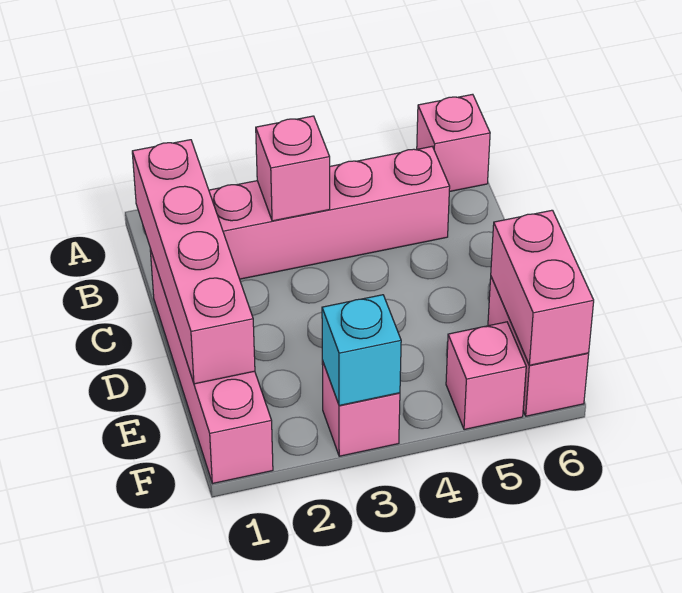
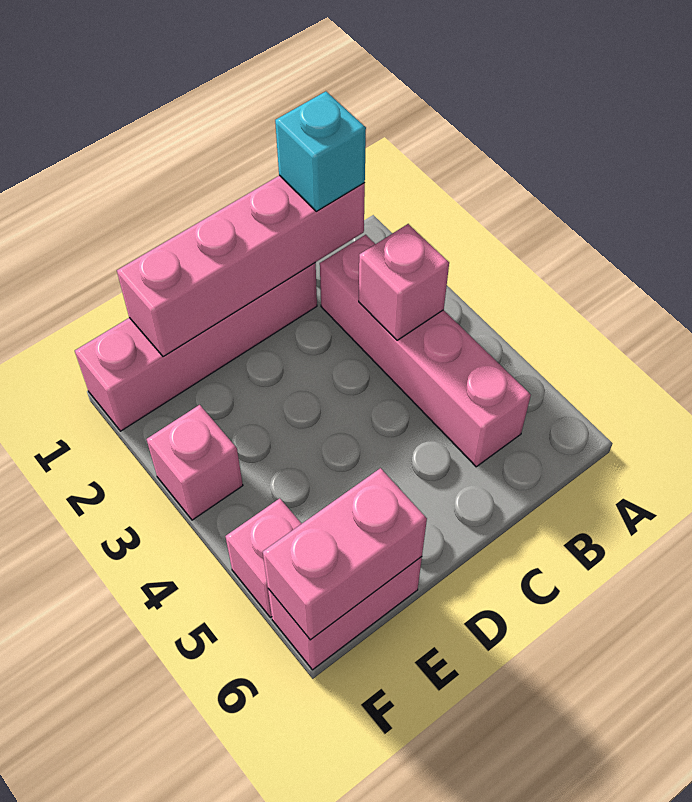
pink brick A6 level 1 -> none
cyan brick F3 level 2 -> cyan brick B1 level 3

